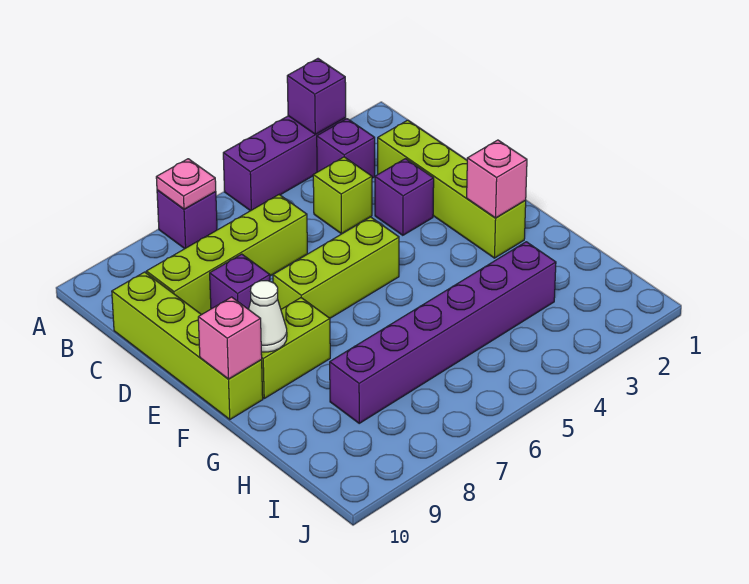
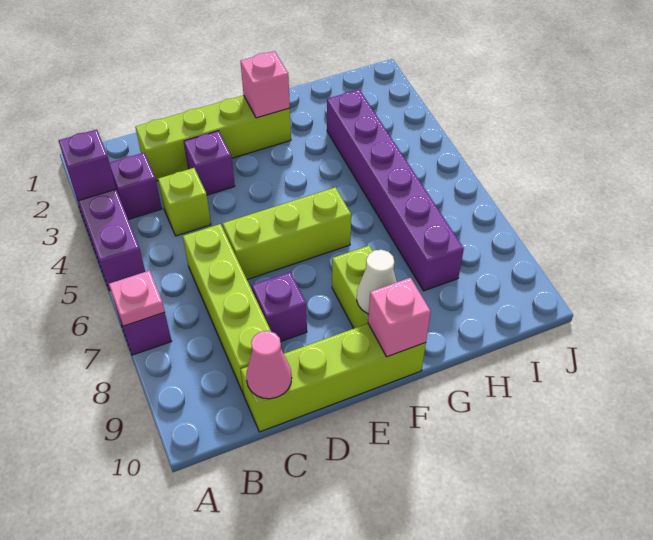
none -> pink cone C10 level 2
lime brick E5:E7 level 1 -> lime brick D6:F6 level 1

